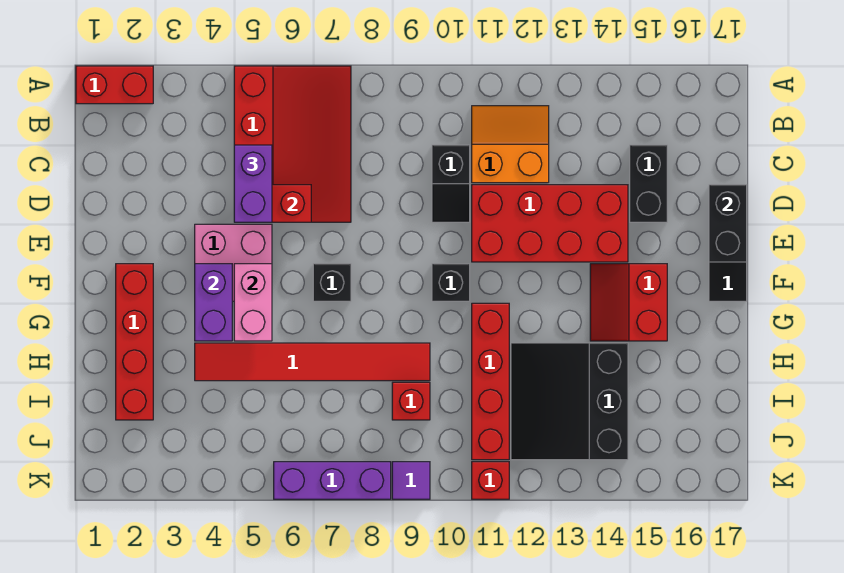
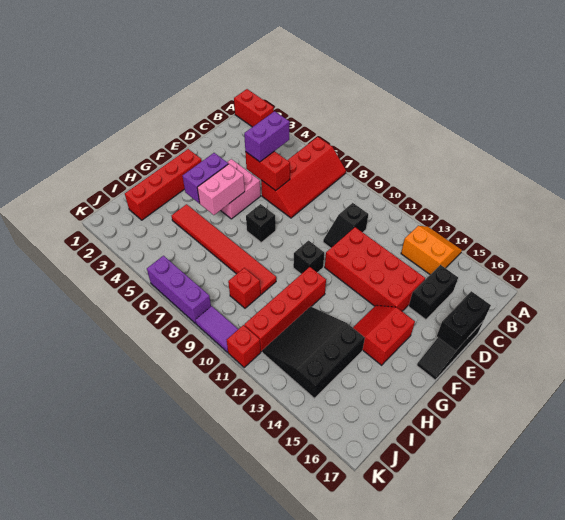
red slope A5:D7 level 1 top 5 -> red slope A6:D7 level 1 top 6
orange slope B11:C12 level 1 top C -> orange slope A13:B14 level 1 top B
purple tile K9 level 1 -> purple tile K9:K10 level 1

